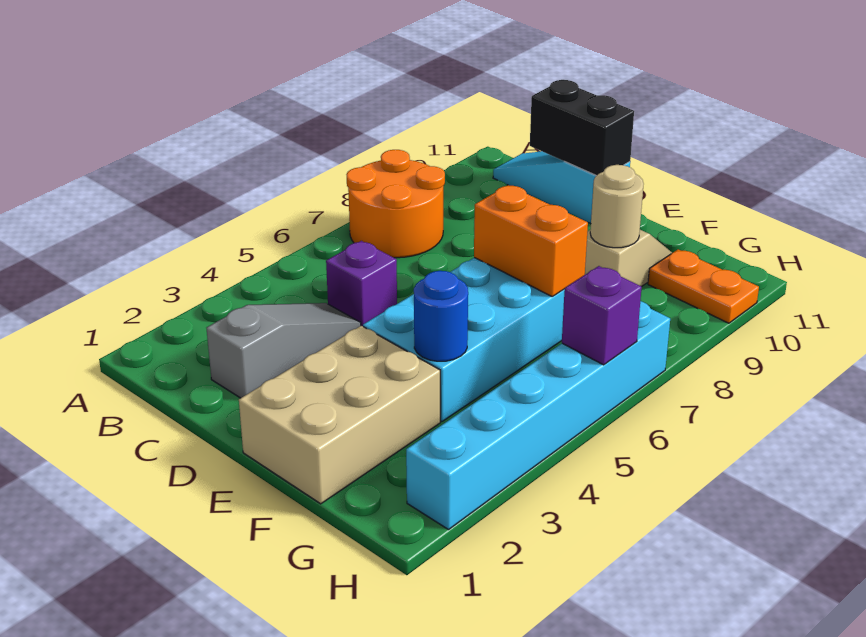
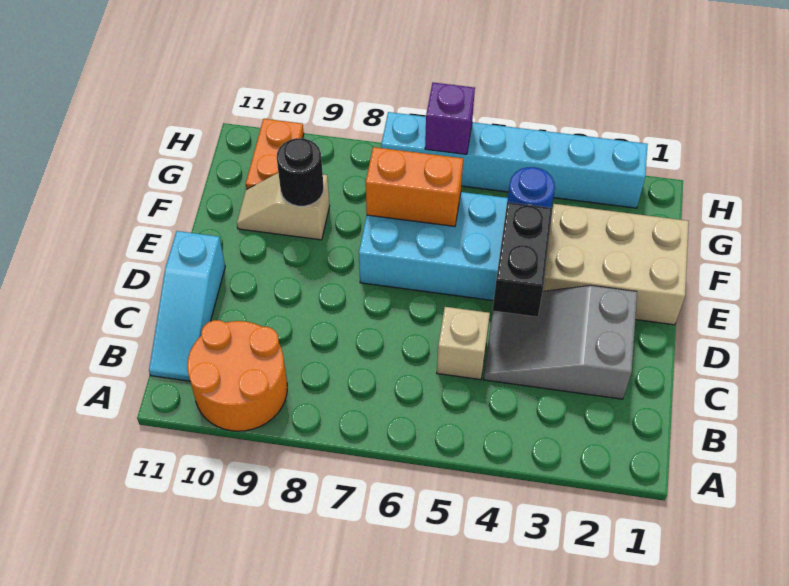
orange round brick A7:B8 level 1 -> orange round brick A9:B10 level 1
grey slope C2:C4 level 1 top 2 -> grey slope C2:D4 level 1 top 2
purple brick C5 level 1 -> tan brick C5 level 1
black brick C11:D11 level 2 -> black brick D4:E4 level 2
orange brick E7:F7 level 2 -> orange brick F6:F7 level 2
tan round brick F9 level 2 -> black round brick F9 level 2

